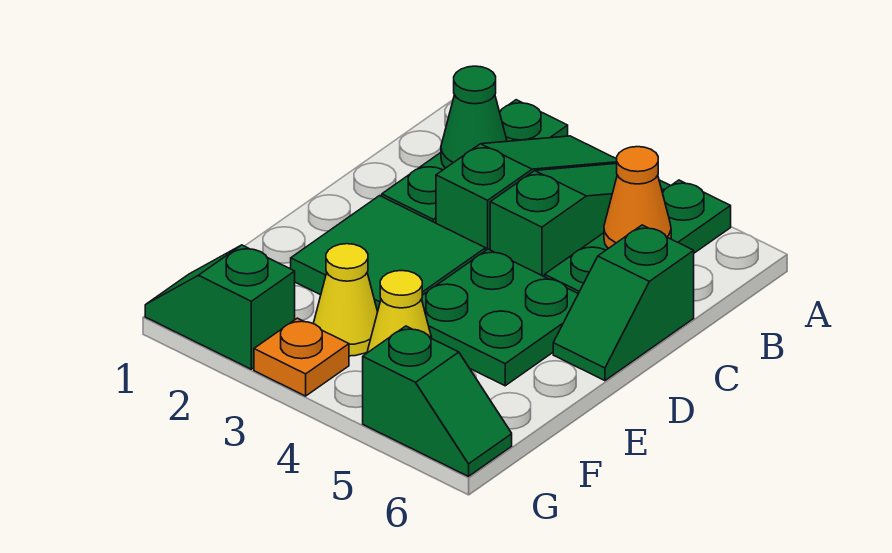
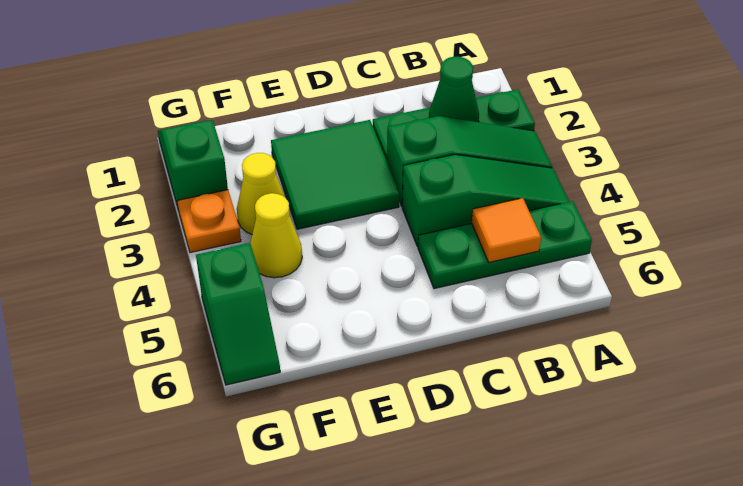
orange cone B5 level 2 -> orange tile B5 level 2
green slope C6:D6 level 1 top C -> none
green plate D4:E5 level 1 -> none

